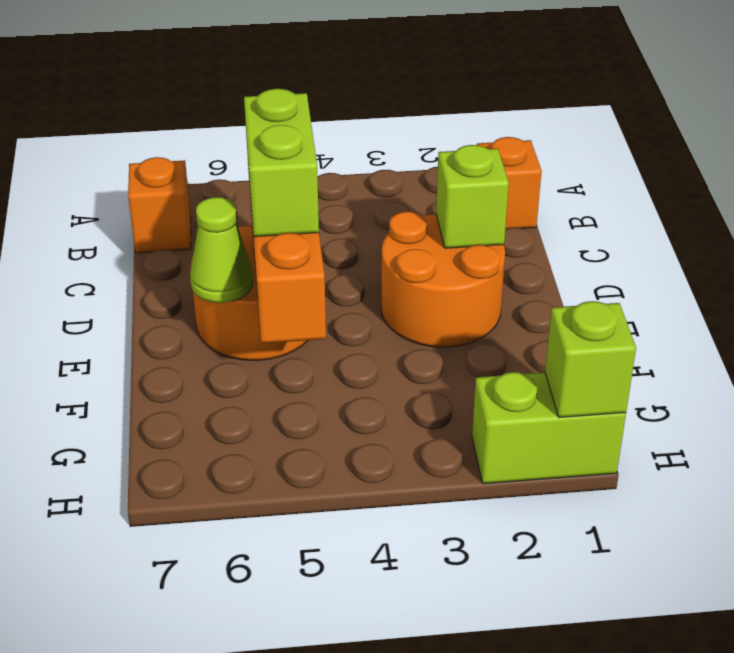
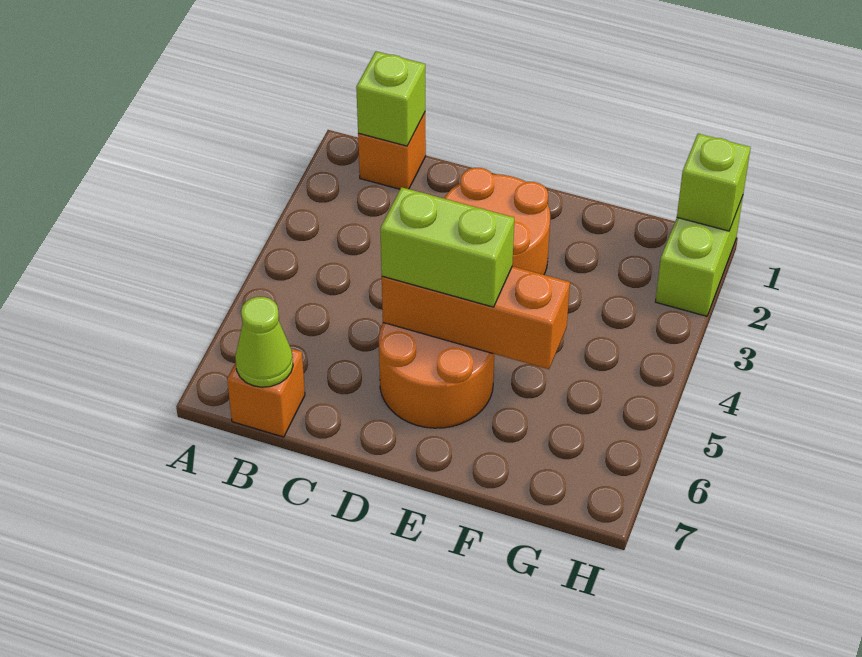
lime brick D2 level 2 -> lime brick B1 level 2
lime cone E6 level 2 -> lime cone B7 level 2

